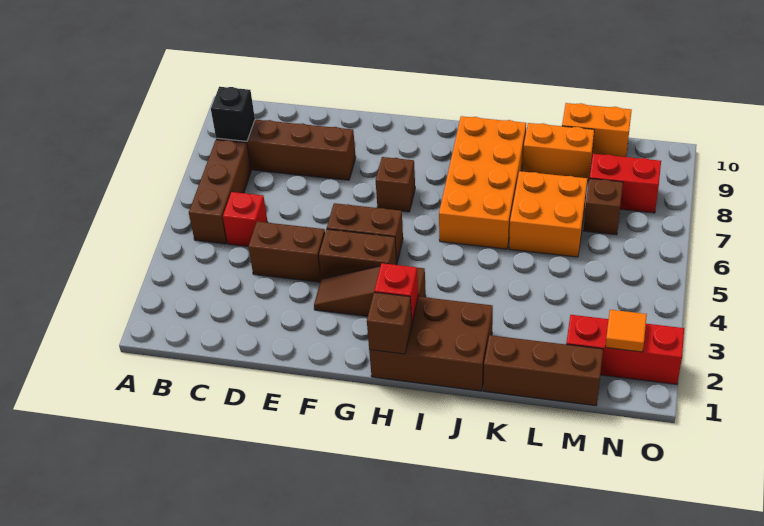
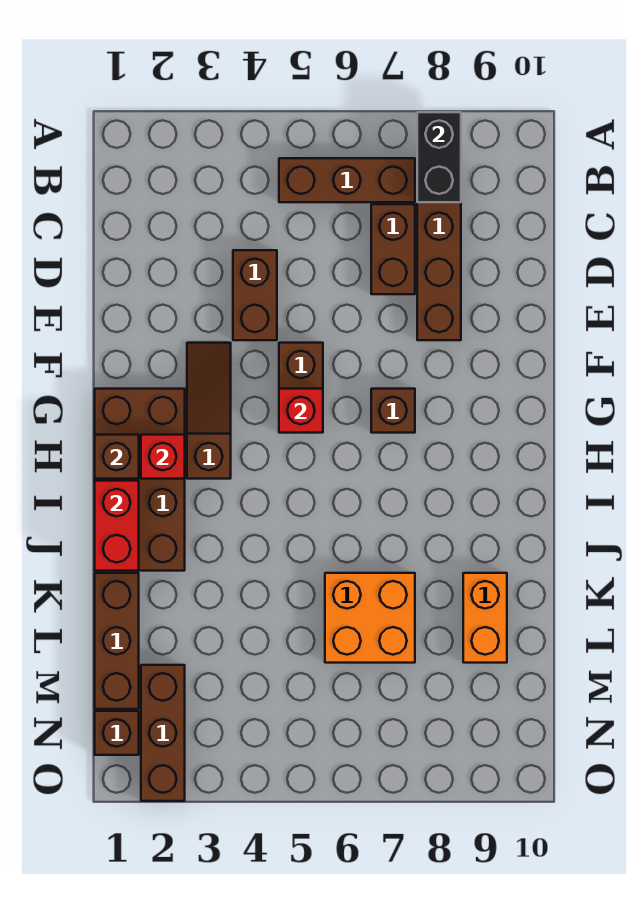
black brick B8 level 2 -> black brick A8:B8 level 2
red brick C5 level 1 -> red brick G5 level 2
brown brick F4:G4 level 1 -> brown brick C7:D7 level 1
brown brick H1:J2 level 1 -> brown brick G1:J2 level 1
orange brick I6:J9 level 1 -> none
orange brick L10:M10 level 1 -> none
red brick M2:O2 level 1 -> brown brick M2:O2 level 1
brown brick M7 level 1 -> brown brick N1 level 1
red brick M8:N8 level 1 -> red brick I1:J1 level 2
orange tile N2 level 2 -> none

